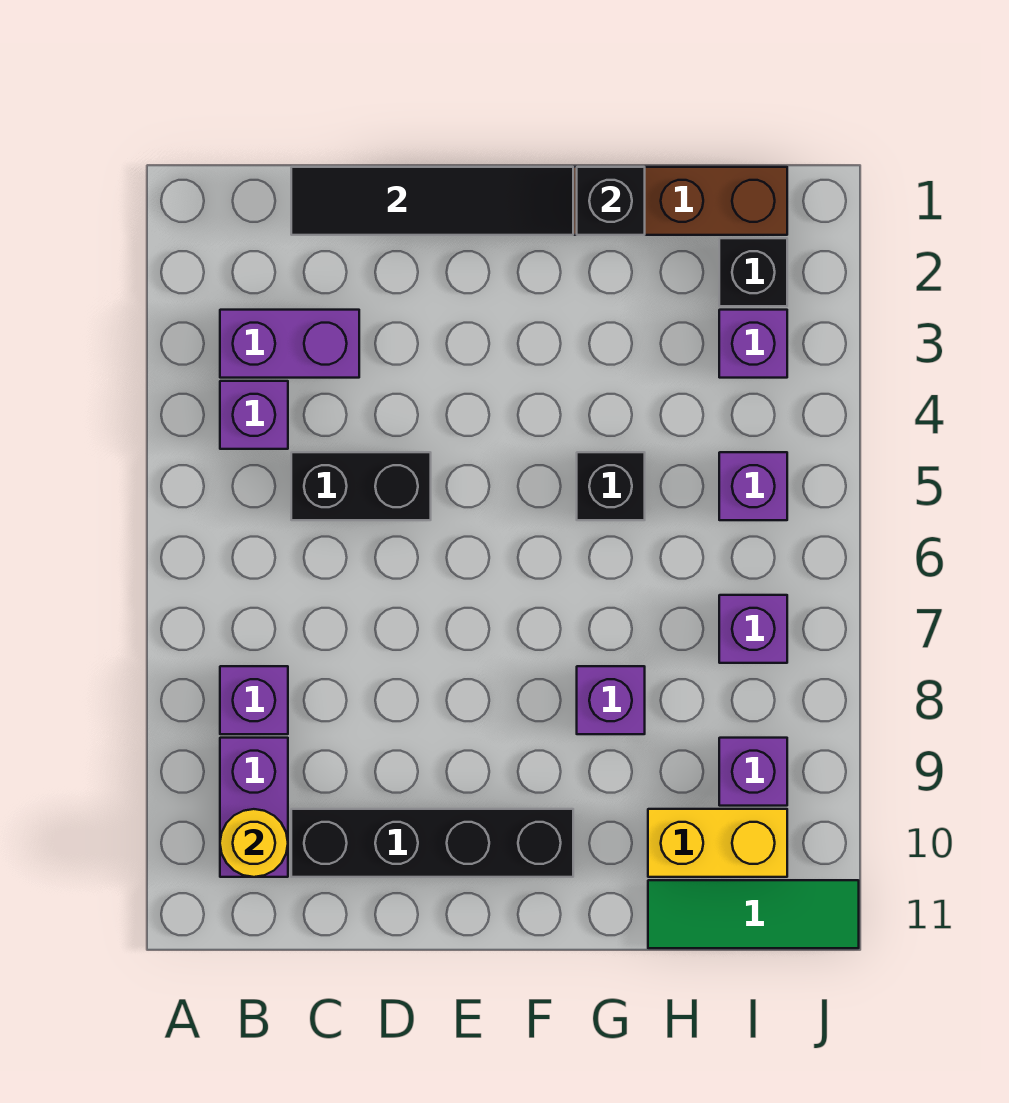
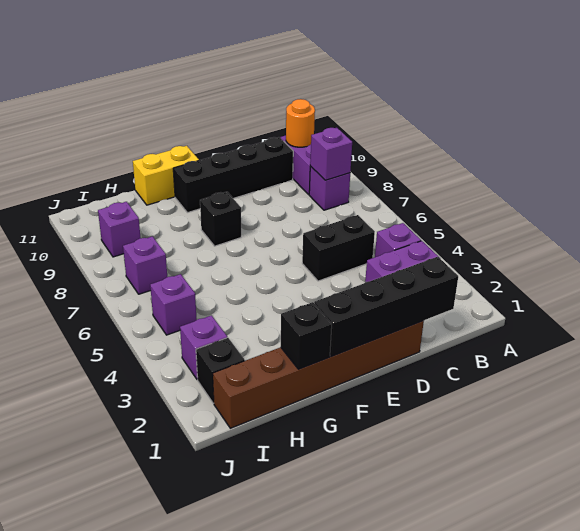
yellow round brick B10 level 2 -> orange round brick B10 level 2
black tile C1:F1 level 2 -> black brick C1:F1 level 2
black brick G5 level 1 -> black brick F8 level 1
purple brick G8 level 1 -> purple brick B8 level 2
yellow brick H10:I10 level 1 -> yellow brick F11:G11 level 1
green tile H11:J11 level 1 -> none

